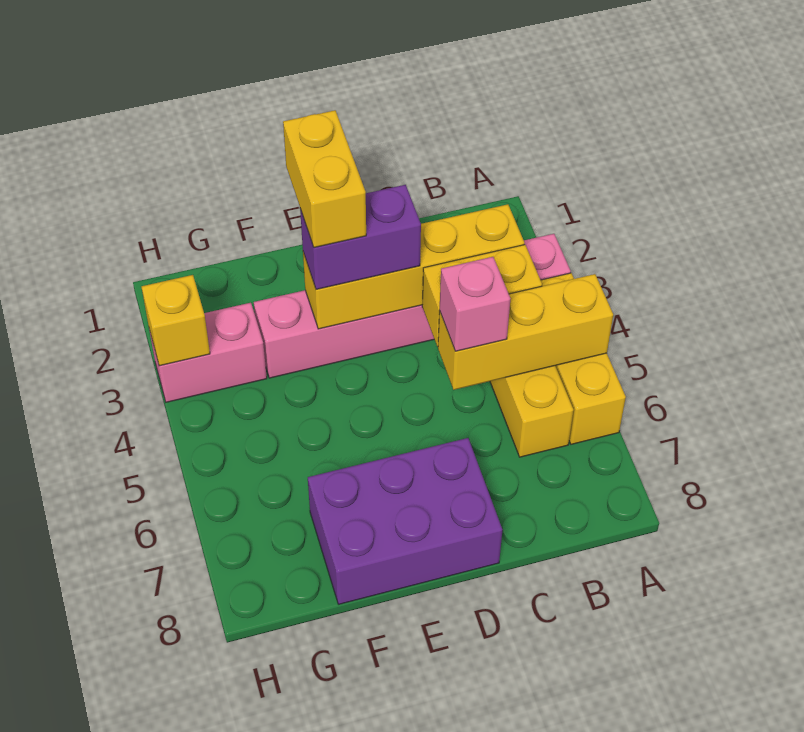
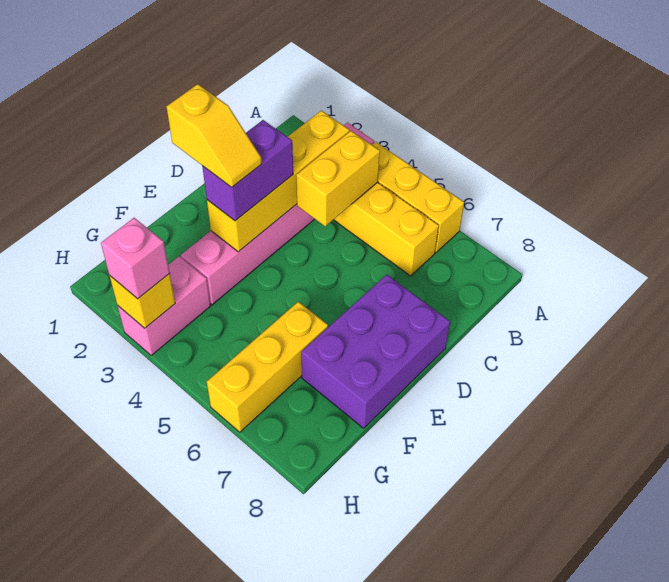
yellow brick A5:C5 level 2 -> yellow brick F6:H6 level 1
pink brick C5 level 3 -> pink brick H3 level 3
yellow brick E2:E3 level 4 -> yellow slope E2:E3 level 4 top 2

